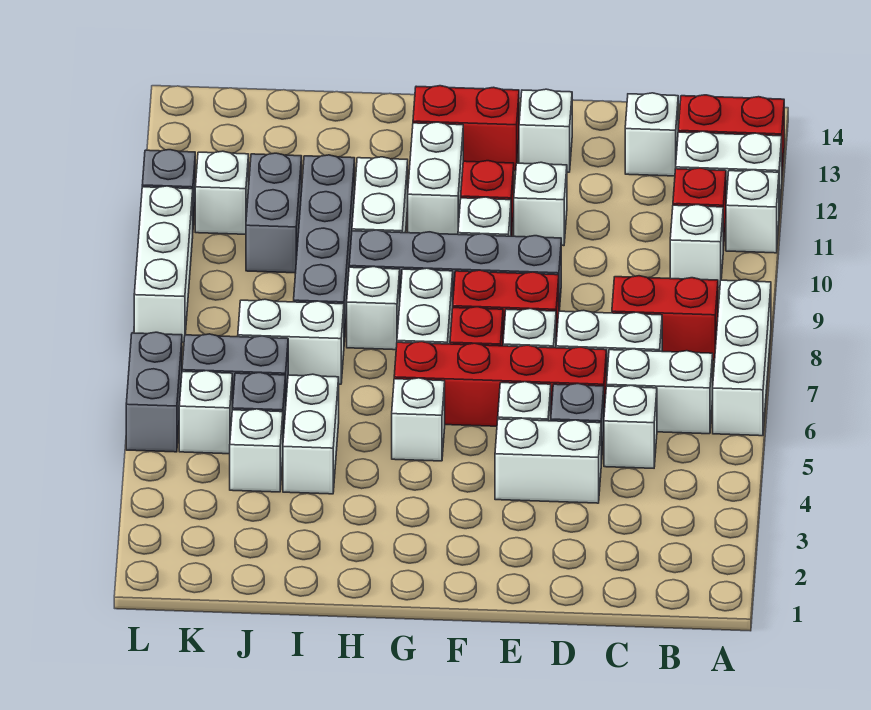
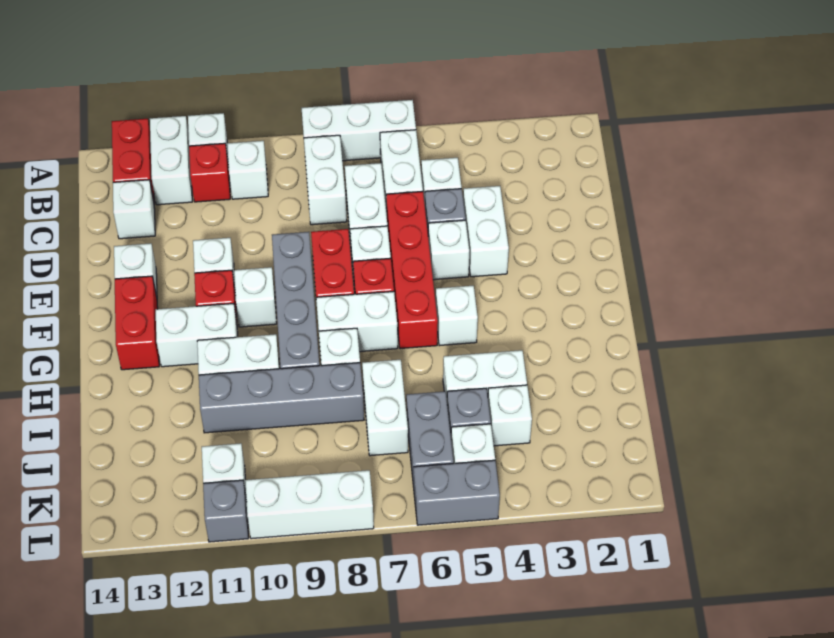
red brick B8:C8 level 1 -> white brick B8:C8 level 1
grey brick J10:J11 level 1 -> none

